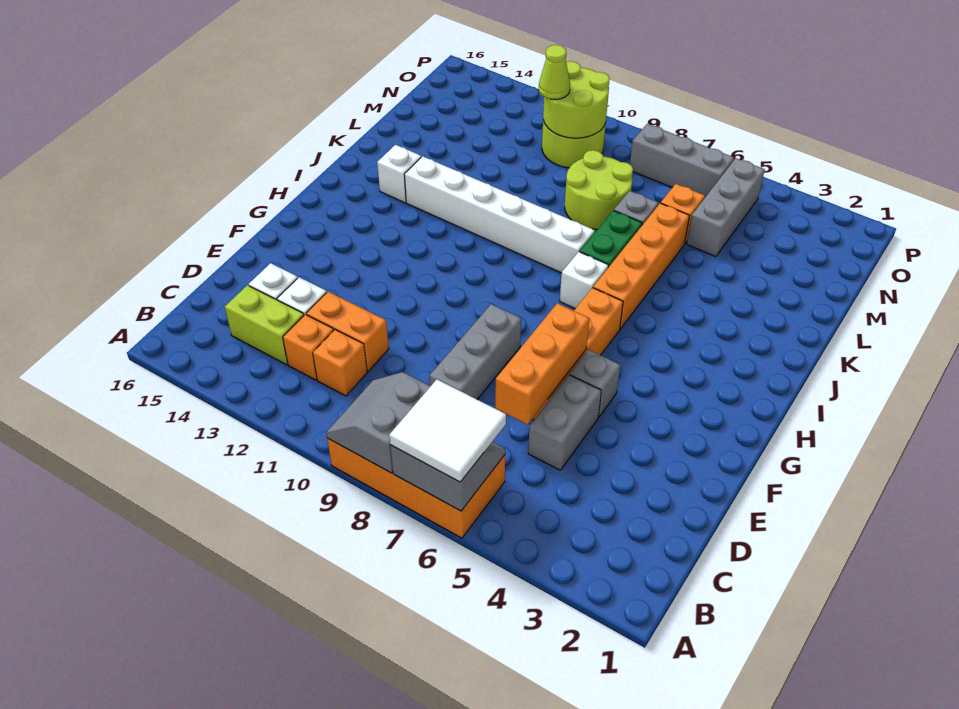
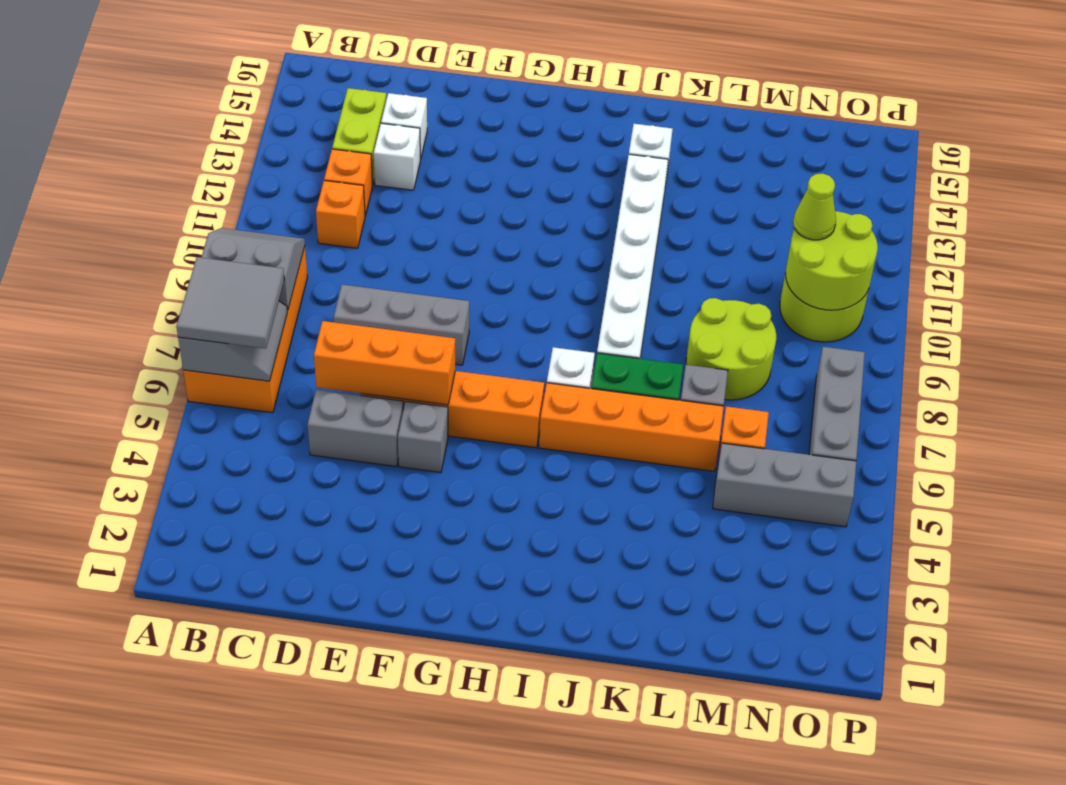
white tile A6:B7 level 3 -> grey tile A6:B7 level 3
orange brick D11:D12 level 1 -> none

